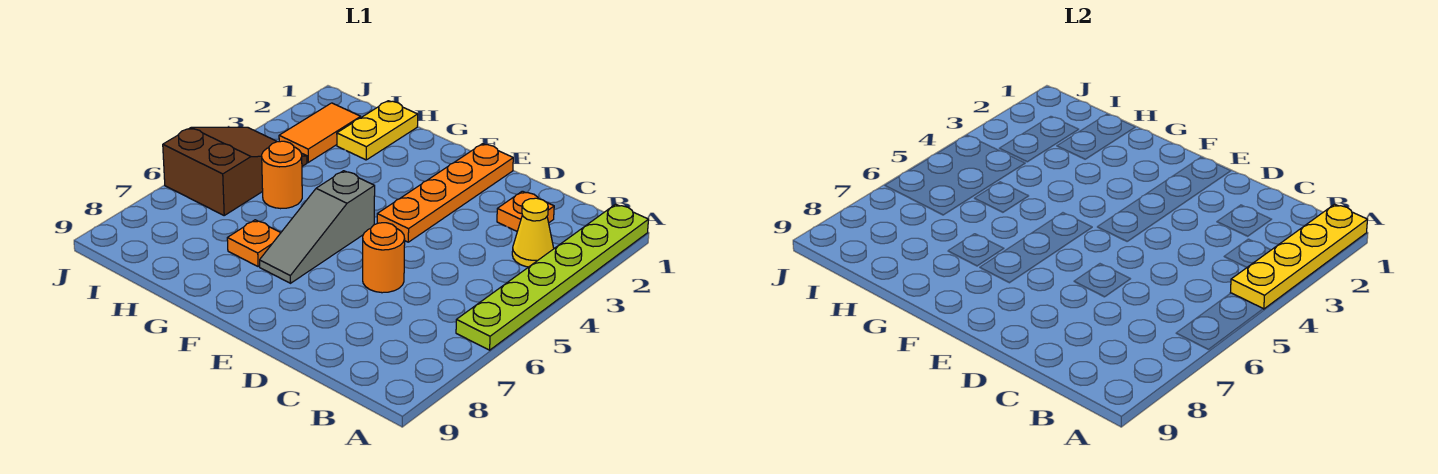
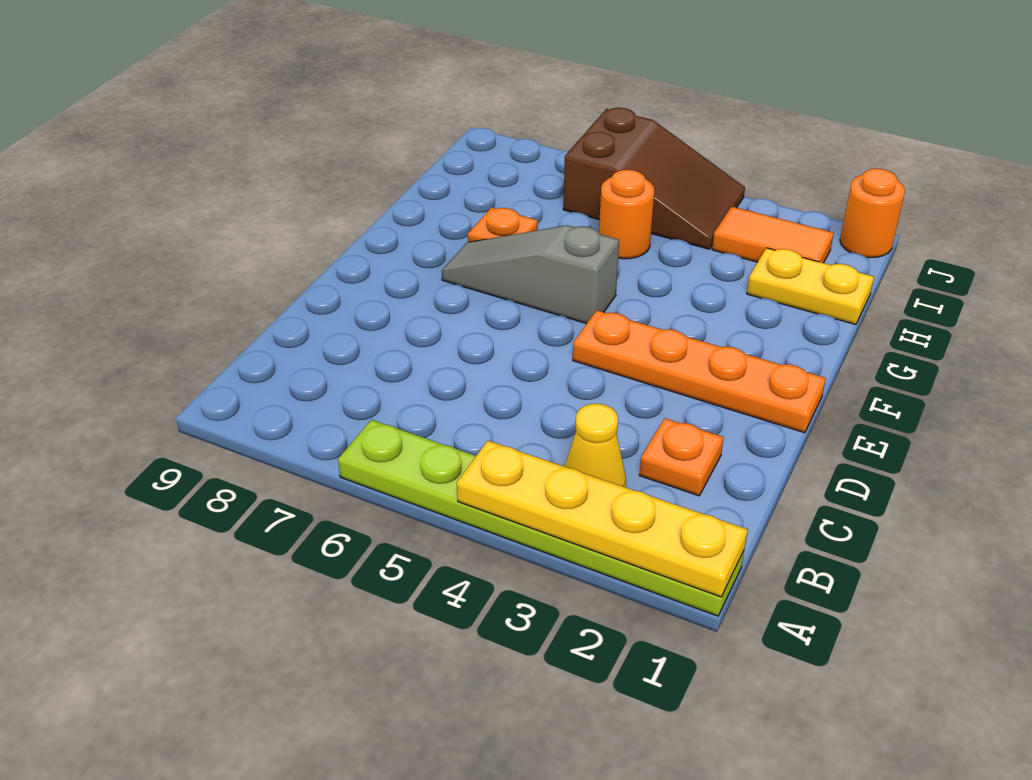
orange round brick D6 level 1 -> orange round brick J1 level 1

